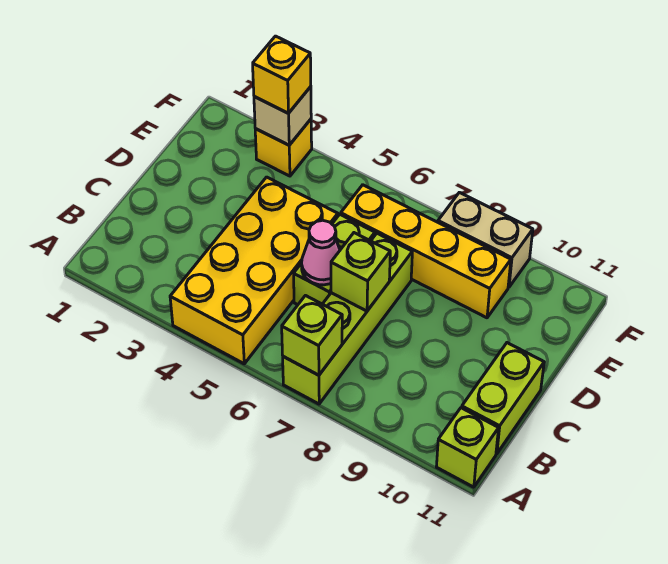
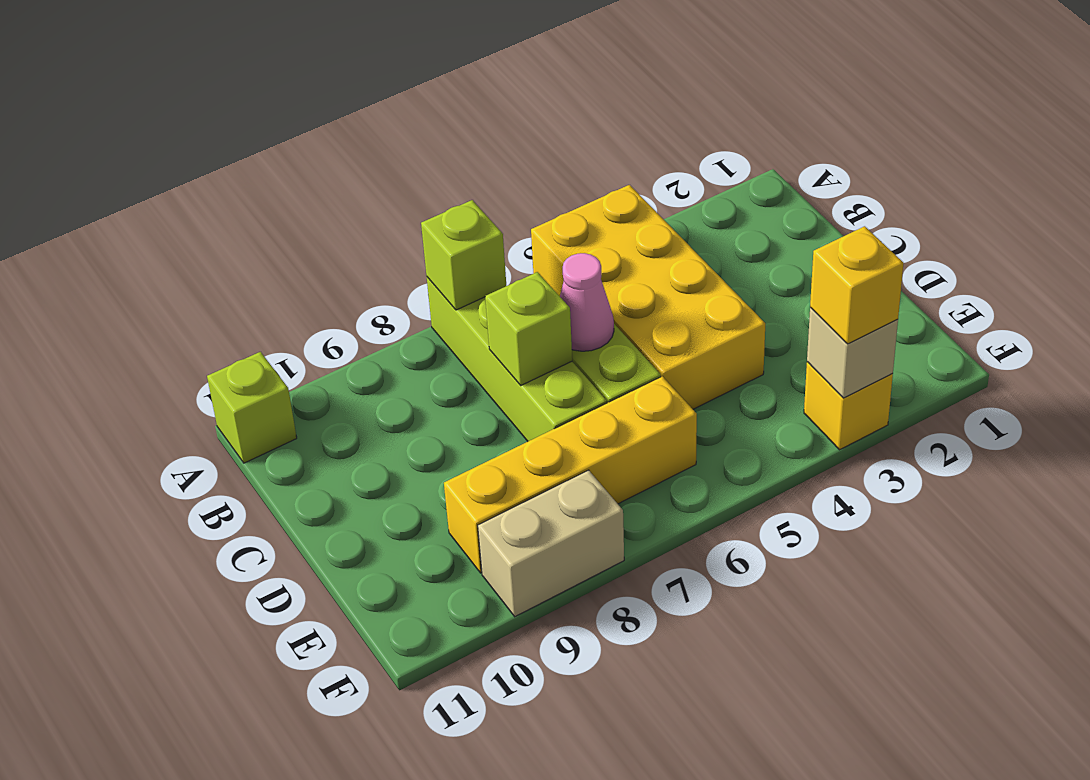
lime brick B11:C11 level 1 -> none

